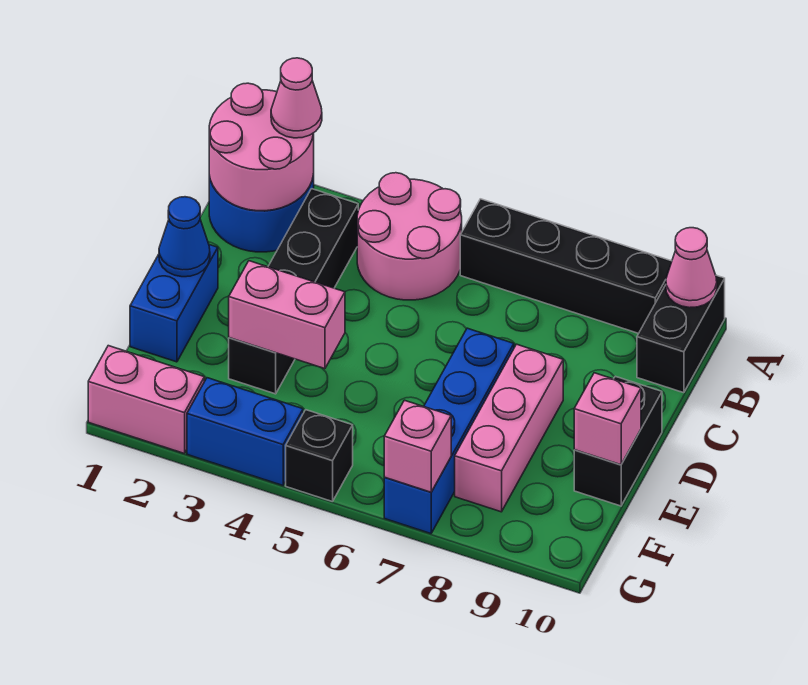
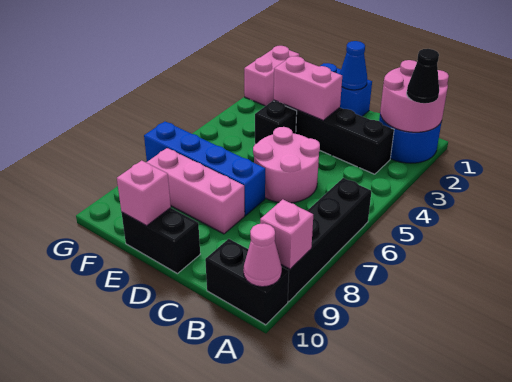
pink cone A2 level 3 -> black cone A2 level 3
pink round brick A4:B5 level 1 -> pink round brick C5:D6 level 1
pink brick E3:E4 level 2 -> pink brick D3:E3 level 2
blue brick G3:G4 level 1 -> none
black brick G5 level 1 -> black brick E4 level 1
pink brick G7 level 2 -> pink brick A9 level 2

